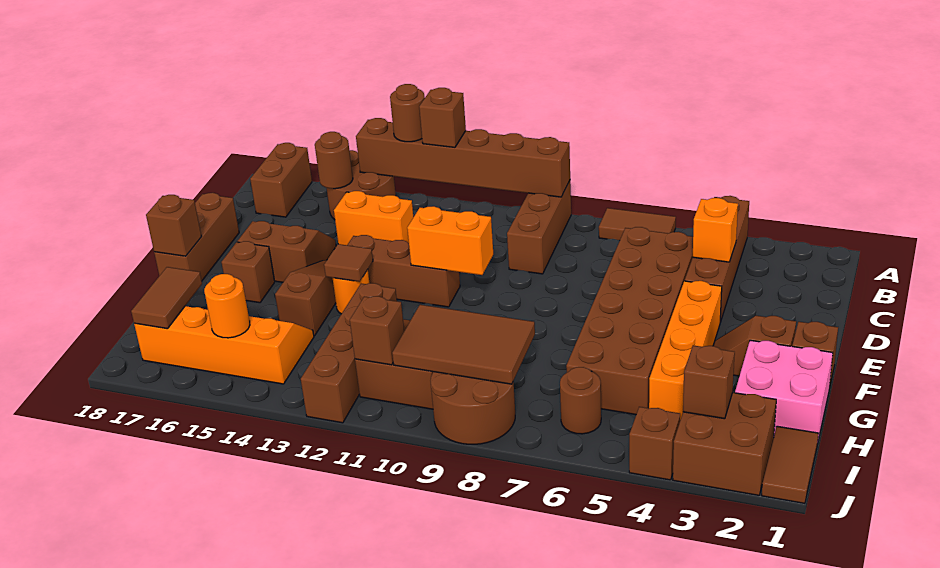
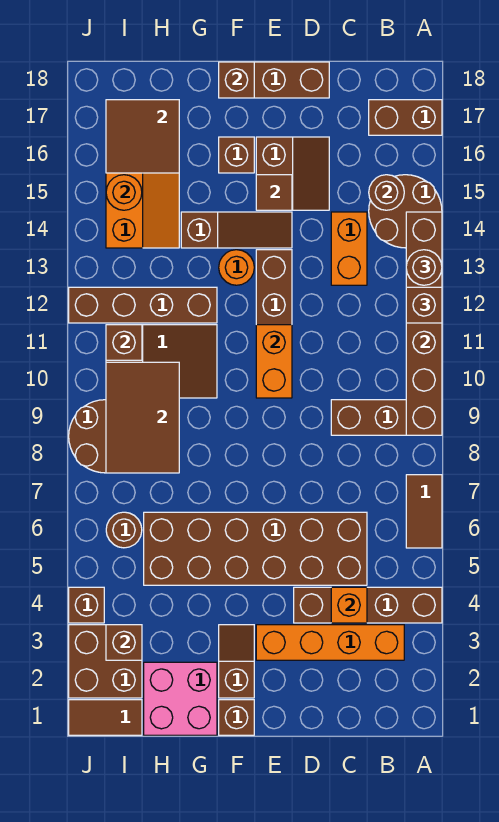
orange brick E4:H4 level 1 -> orange brick B3:E3 level 1
brown tile F13 level 2 -> brown tile E15 level 2
brown tile H17:I17 level 2 -> brown tile H16:I17 level 2

